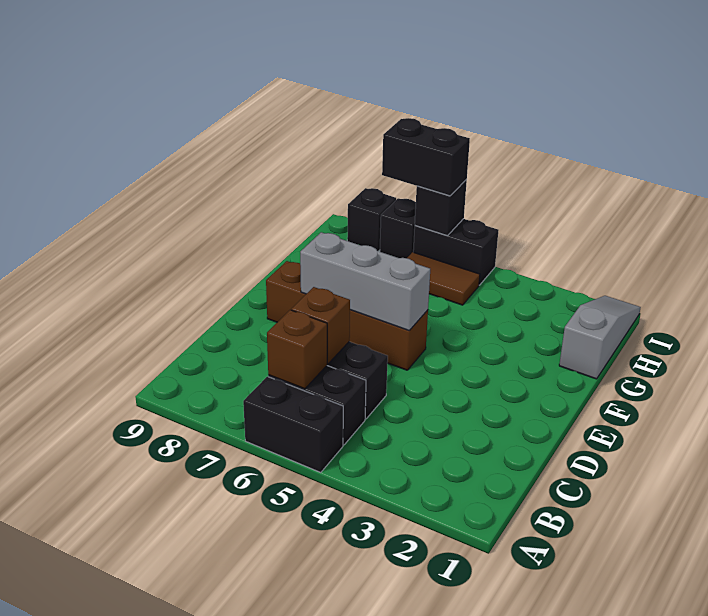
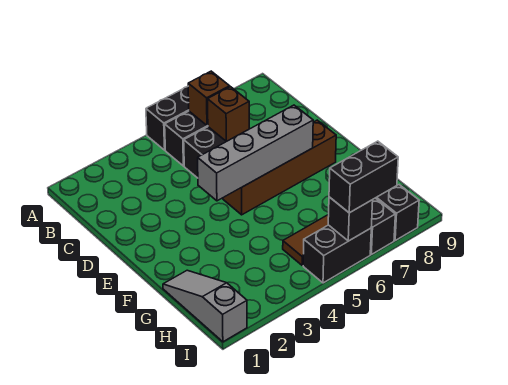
grey brick E5:E7 level 2 -> grey brick E4:E7 level 2
grey slope G1:I1 level 1 top G -> grey slope G1:I1 level 1 top I

